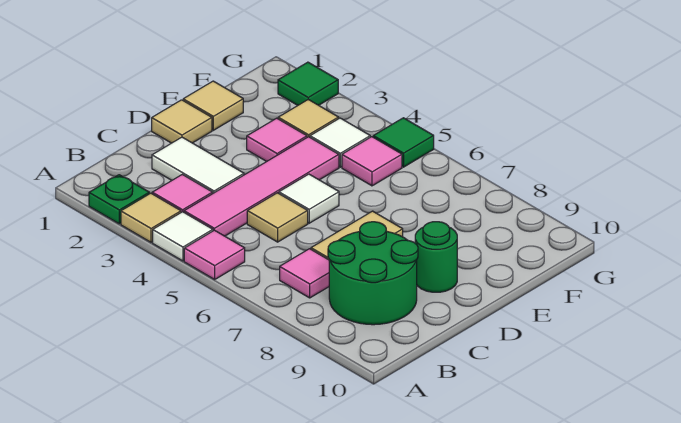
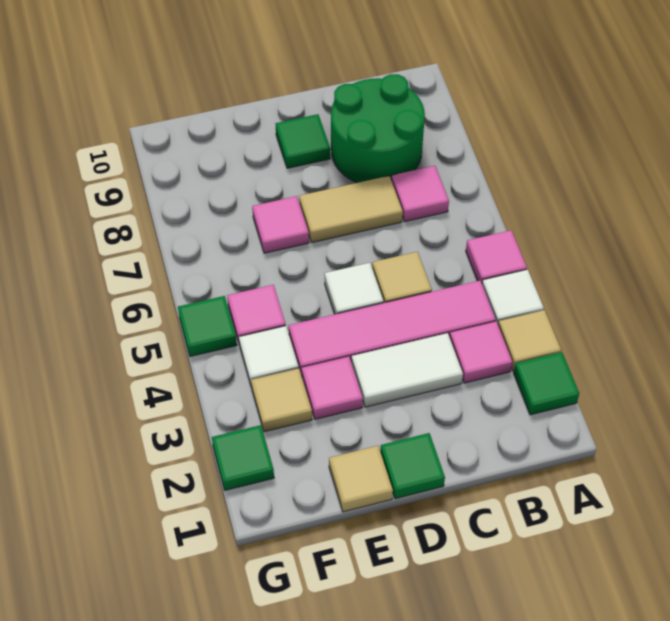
green plate A2 level 1 -> green tile A2 level 1
white tile C2:C3 level 1 -> white tile C3:D3 level 1
tan tile D1 level 1 -> green tile D1 level 1
green round brick D9 level 1 -> green tile D9 level 1
none -> pink tile E7 level 1

